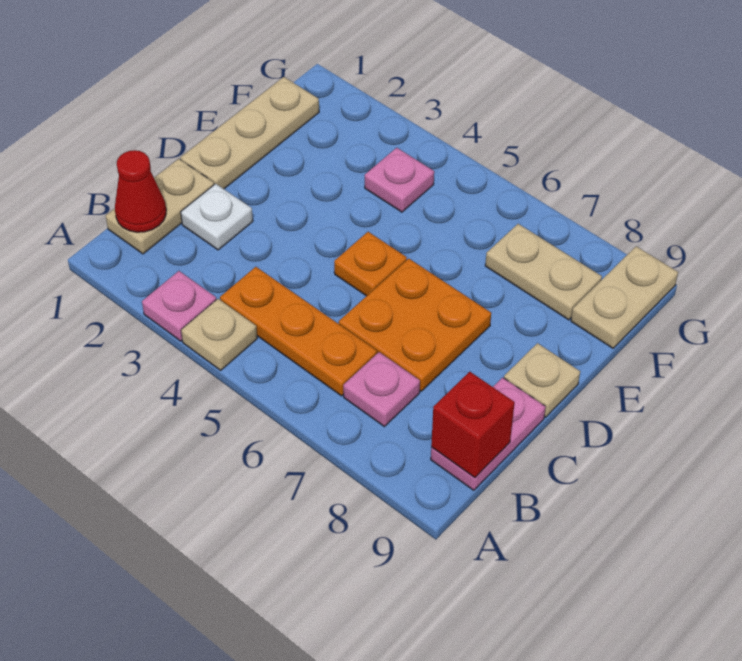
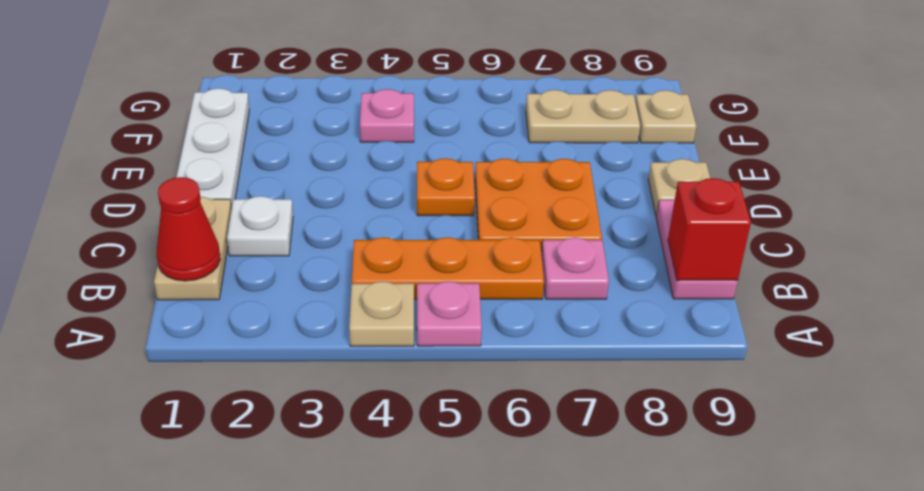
pink plate A3 level 1 -> pink plate A5 level 1
tan plate D1:F1 level 1 -> white plate D1:F1 level 1
tan plate F9:G9 level 1 -> tan plate F9 level 1

